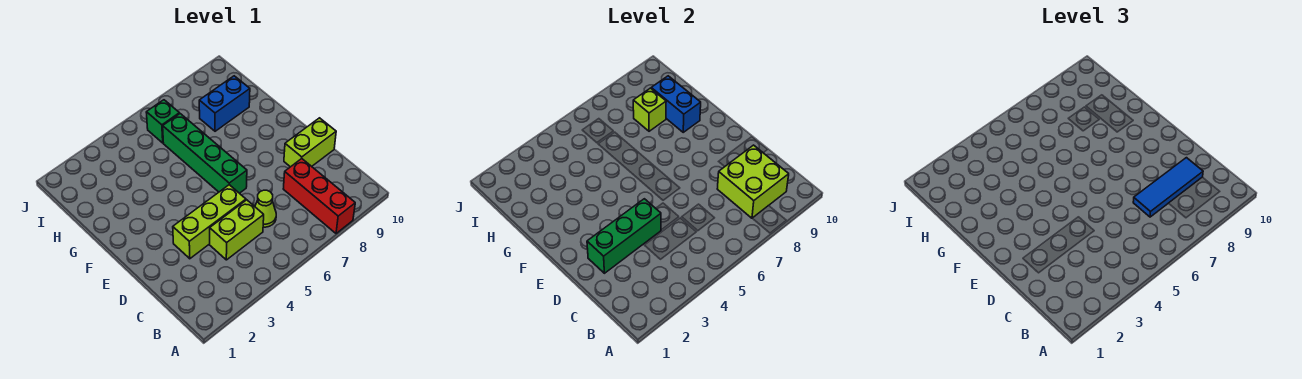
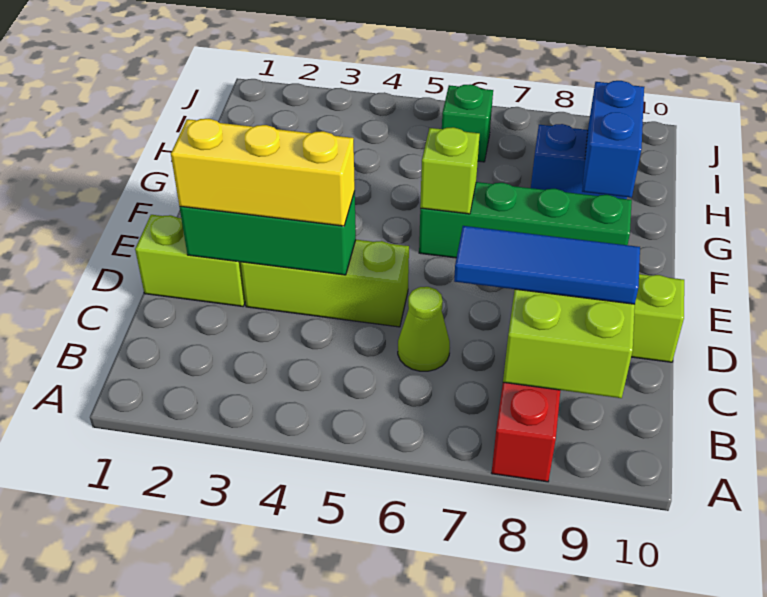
lime brick C4:C5 level 1 -> lime brick D1:D2 level 1
none -> yellow brick D2:D4 level 3
green brick E6:H6 level 1 -> green brick F6:F9 level 1
lime brick H8 level 2 -> lime brick F6 level 2

